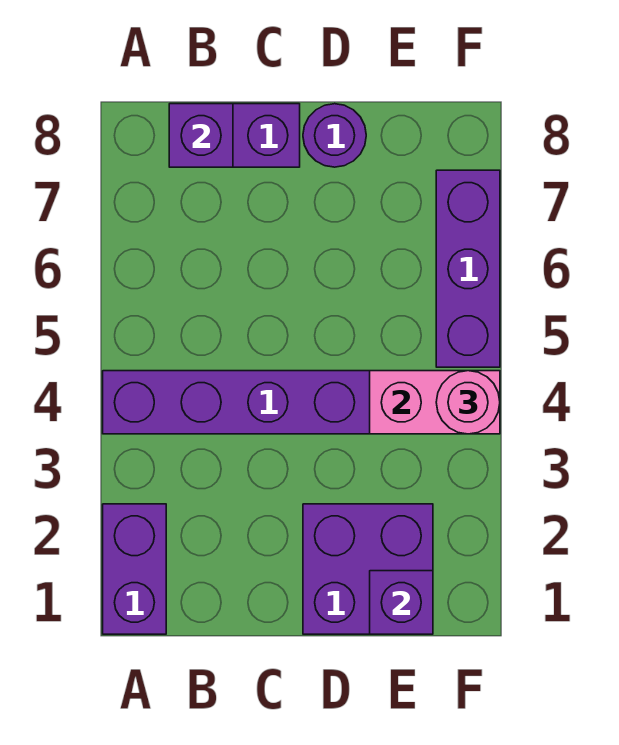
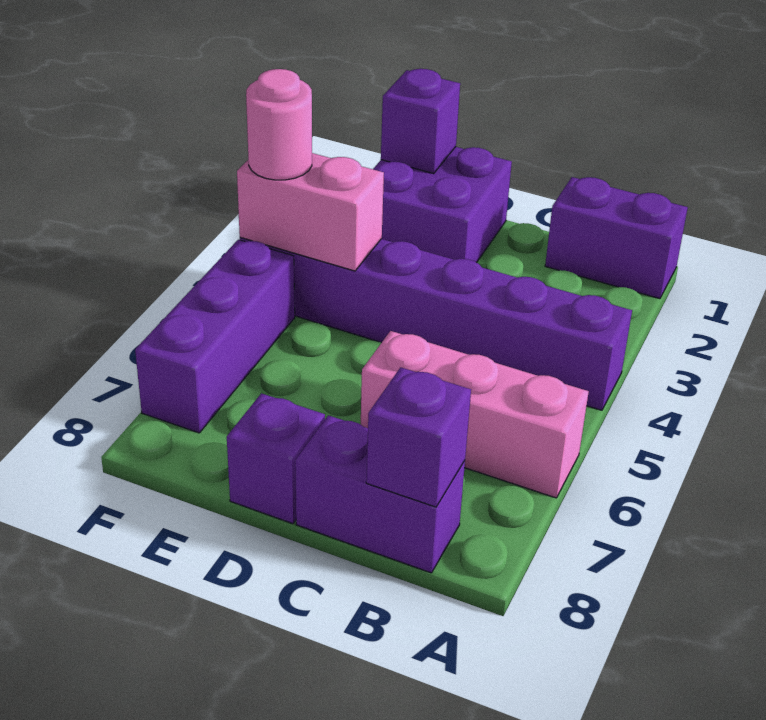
purple brick A1:A2 level 1 -> purple brick A1:B1 level 1
none -> pink brick A6:C6 level 1
purple round brick D8 level 1 -> purple brick D8 level 1

